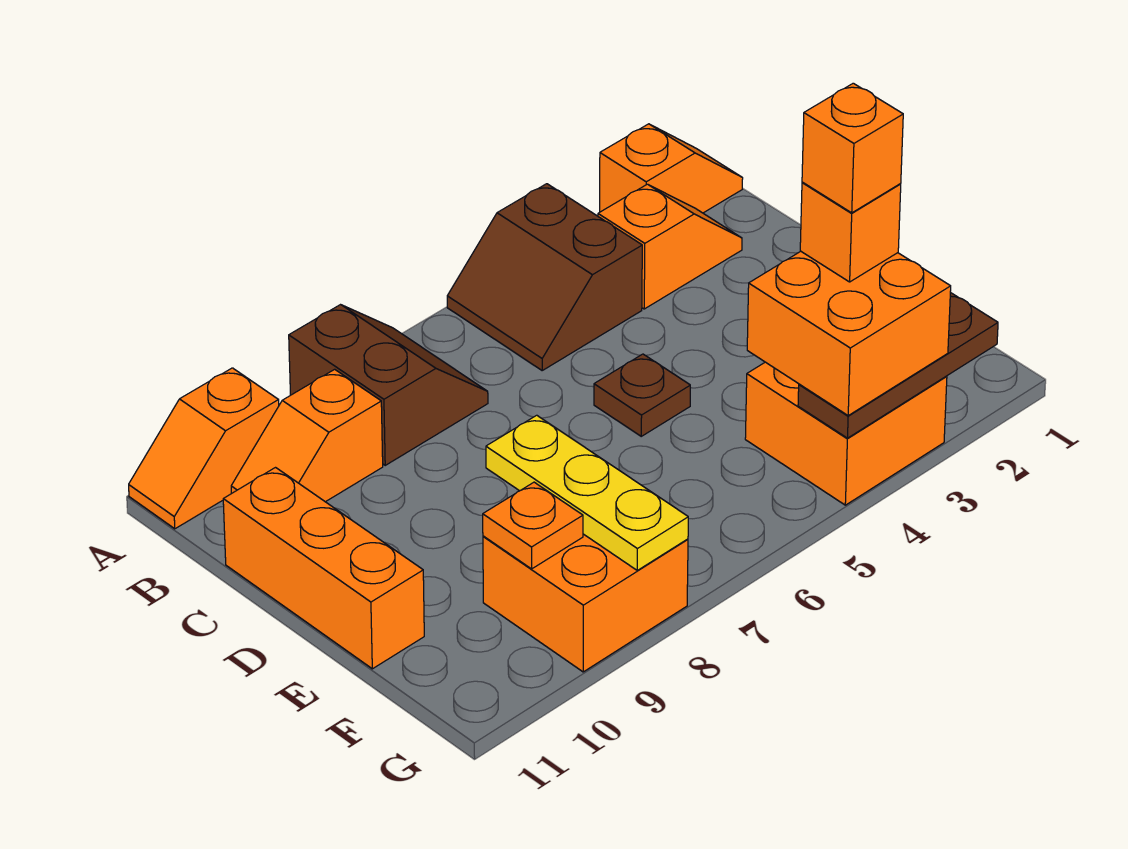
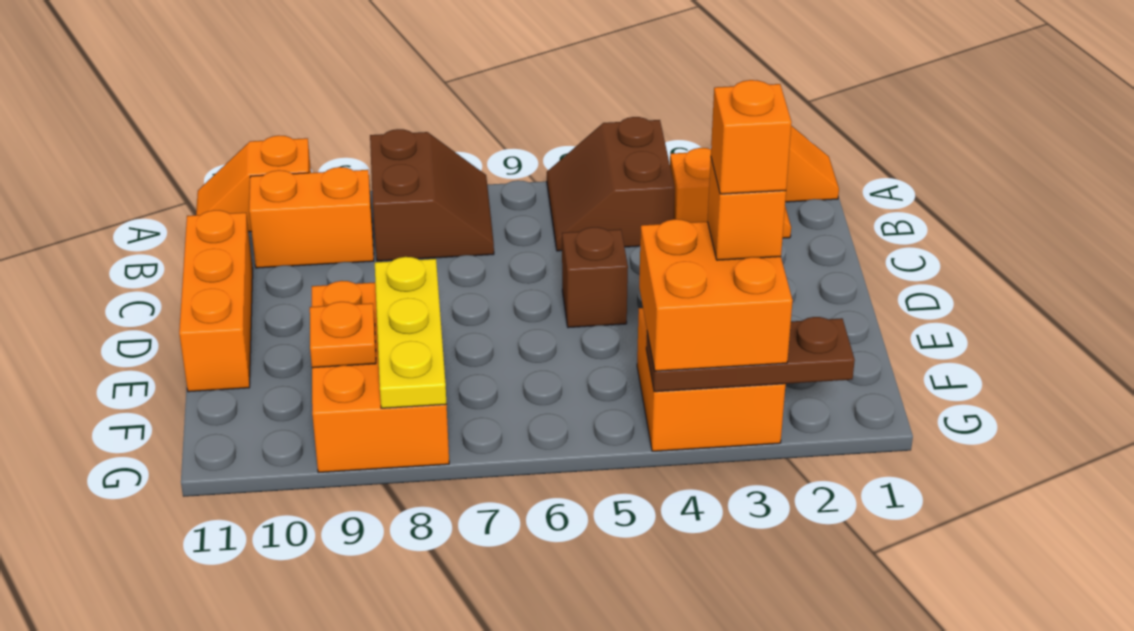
orange slope B9:B10 level 1 top 9 -> orange brick B9:B10 level 1
brown plate D5 level 1 -> brown brick D5 level 1
orange brick F8:G9 level 1 -> orange brick E8:G9 level 1

